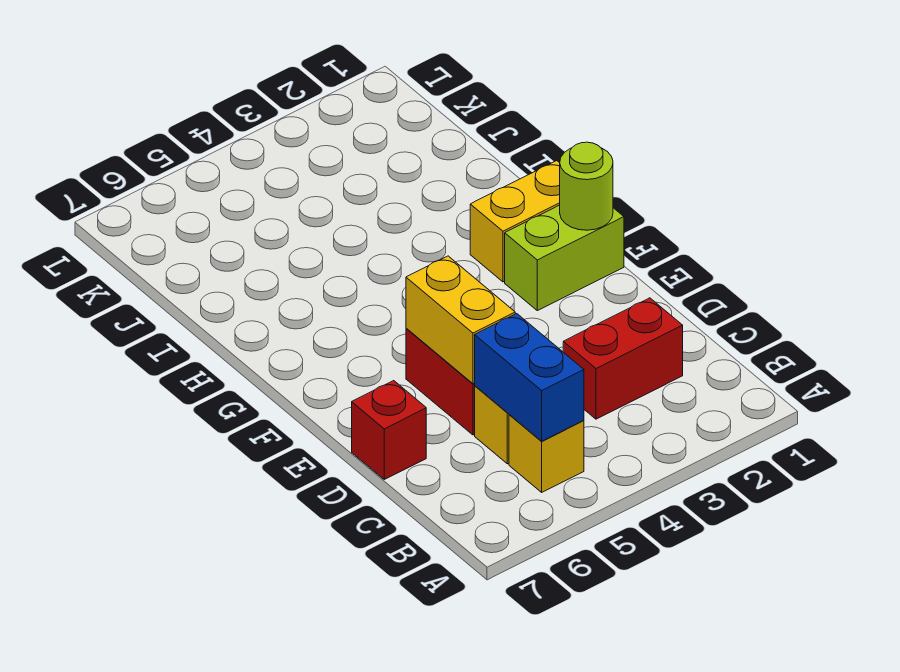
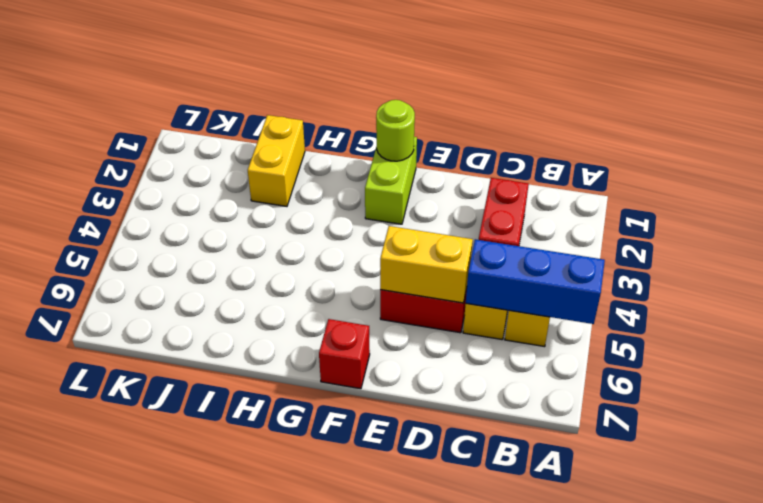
blue brick B5:C5 level 2 -> blue brick A5:C5 level 2
red brick D7 level 1 -> red brick F7 level 1
yellow brick G1:G2 level 1 -> yellow brick I1:I2 level 1

